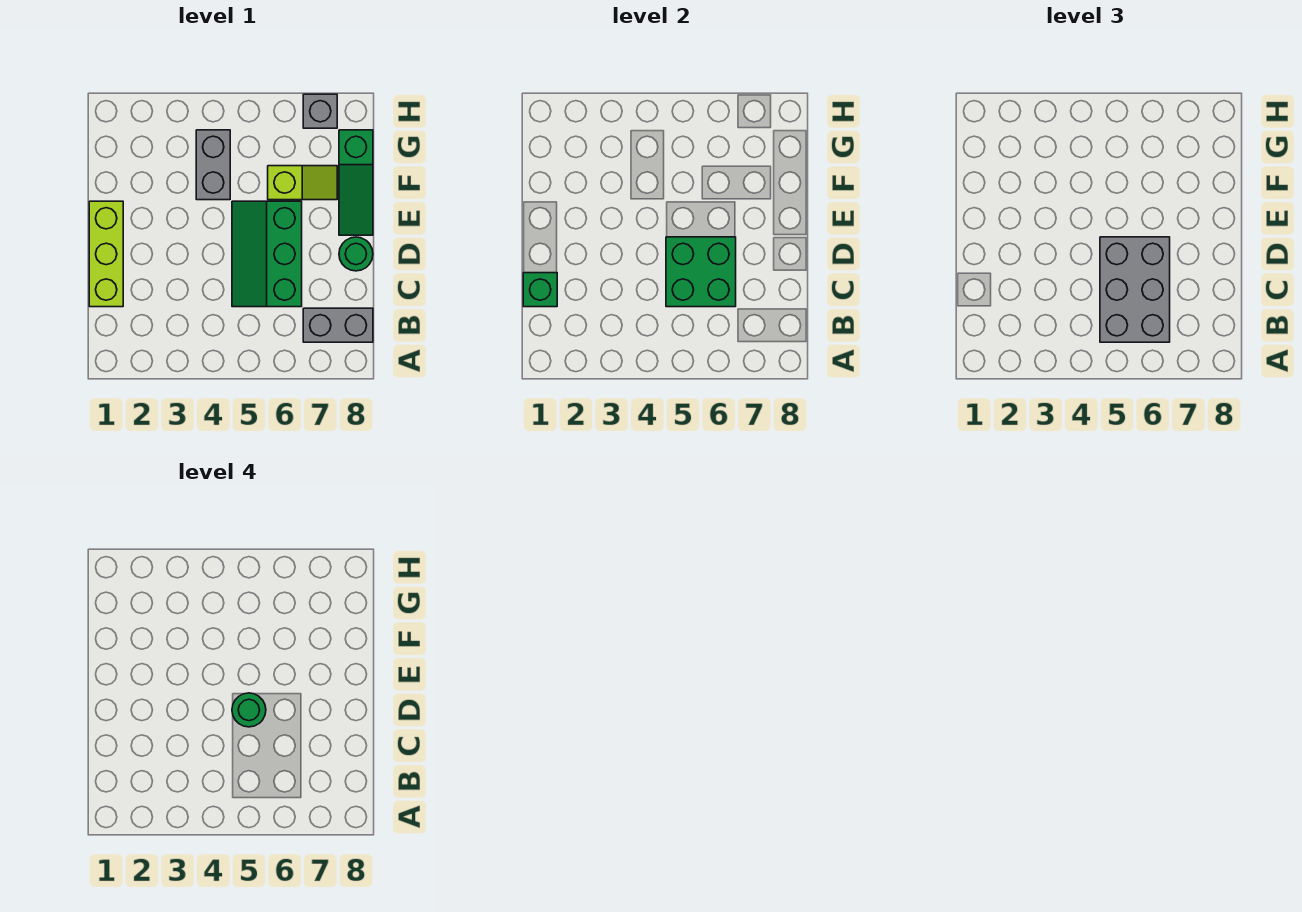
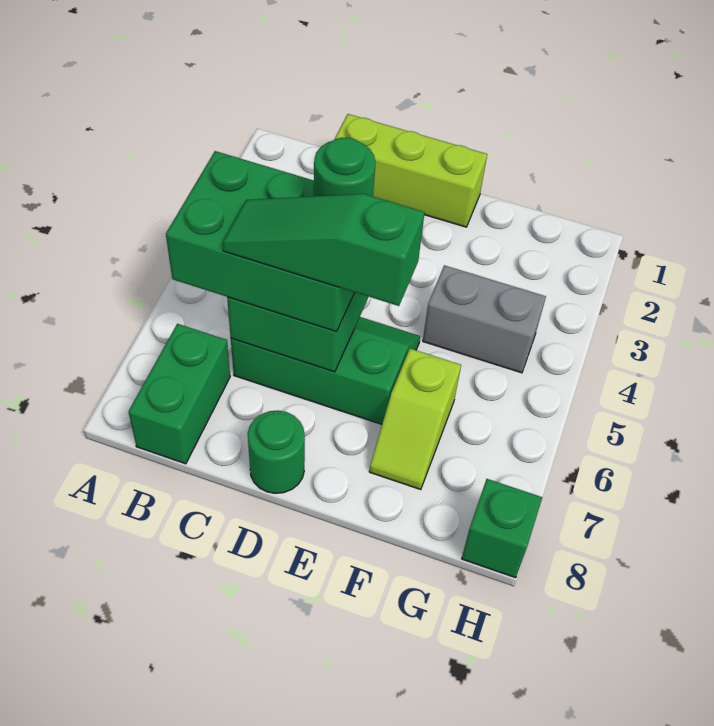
grey brick B5:D6 level 3 -> green brick B5:D6 level 3
grey brick B7:B8 level 1 -> green brick B7:B8 level 1
green brick C1 level 2 -> green brick H8 level 1
green slope E8:G8 level 1 top G -> green slope C6:E6 level 4 top E
grey brick H7 level 1 -> none

